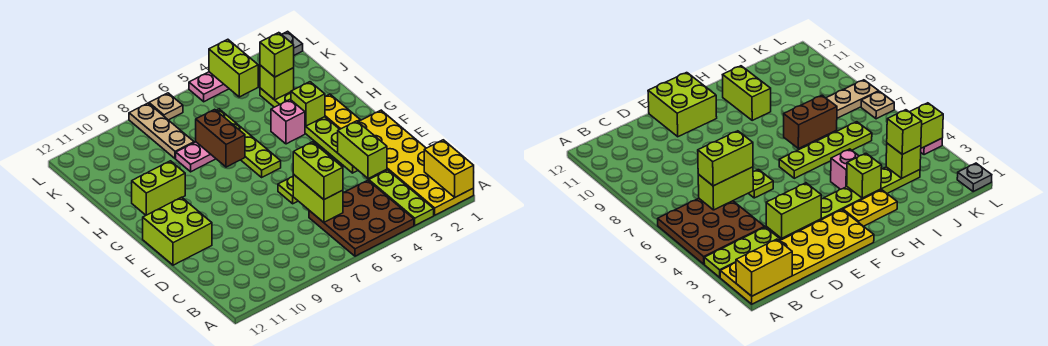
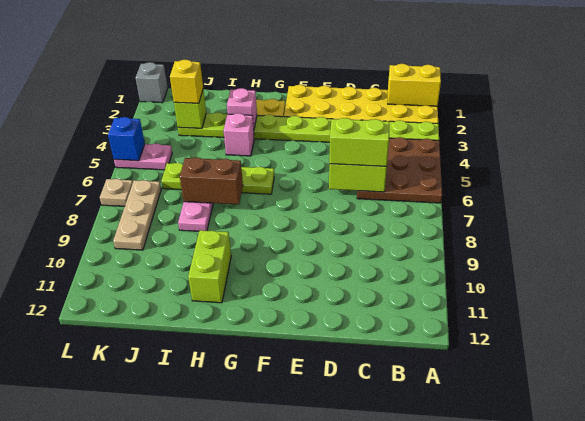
lime brick D3:E3 level 2 -> none
lime plate E6 level 1 -> none
lime brick E11:F12 level 1 -> none
lime brick H3 level 2 -> pink brick H3 level 2
lime brick J3 level 3 -> yellow brick J3 level 3
tan plate J8:L8 level 1 -> tan plate K7:K9 level 1
lime brick K4:L4 level 2 -> none
grey plate L1 level 1 -> grey brick L1 level 1
pink plate L4:L5 level 1 -> pink plate K5:L5 level 1
none -> blue brick L5 level 2

